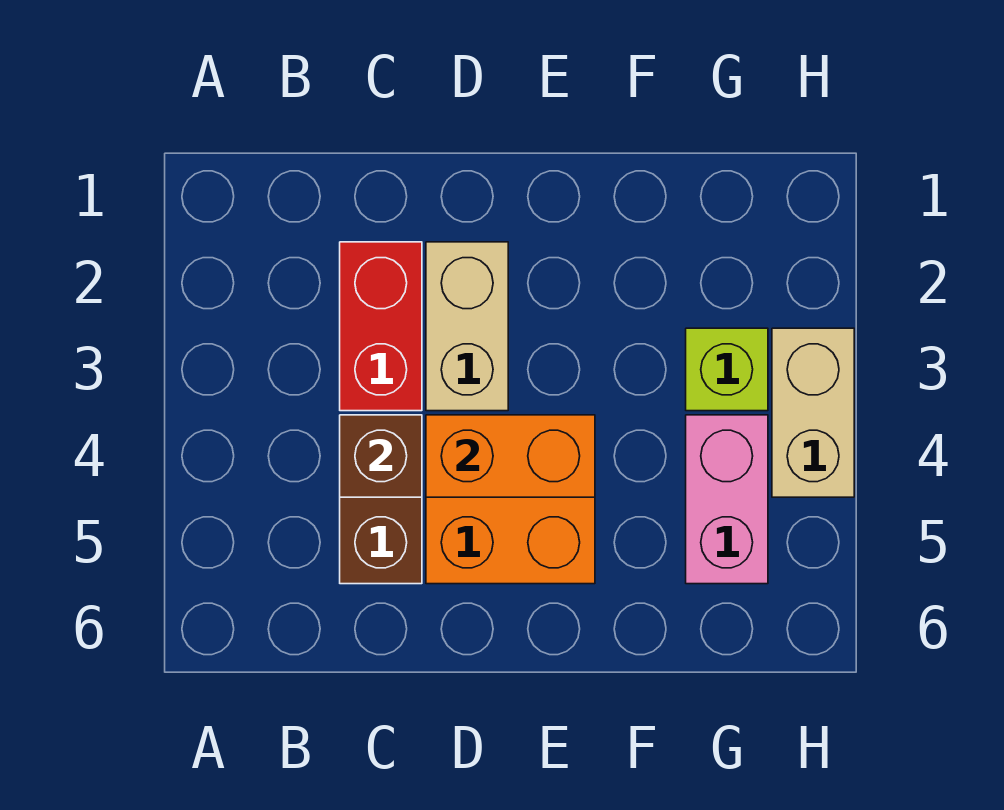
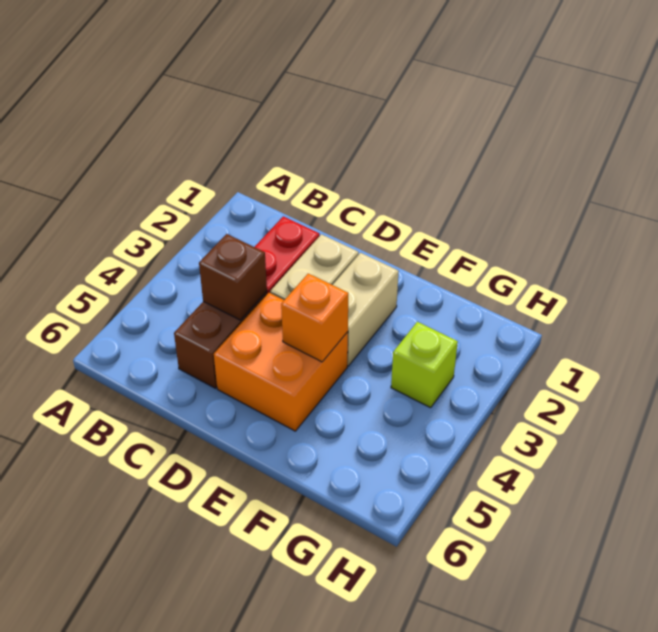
orange brick D4:E4 level 2 -> orange brick E4 level 2
pink brick G4:G5 level 1 -> none
tan brick H3:H4 level 1 -> tan brick E2:E3 level 1

